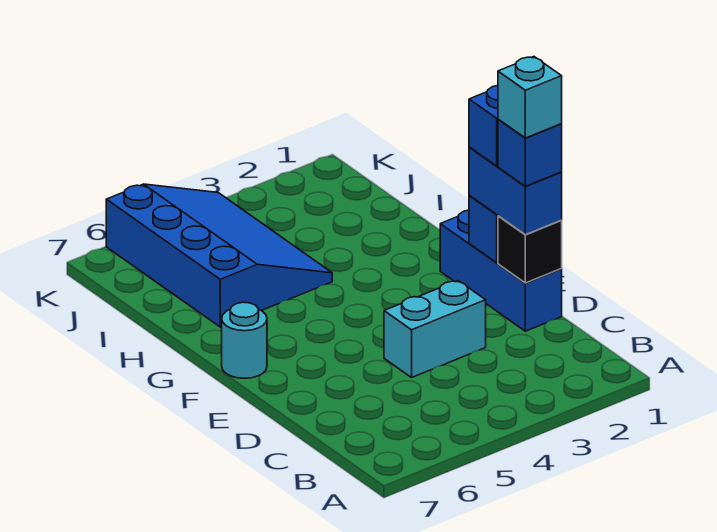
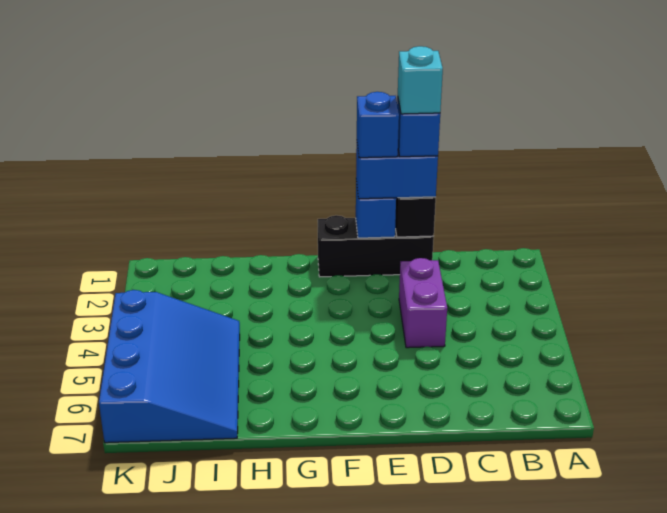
blue brick D1:F1 level 1 -> black brick D1:F1 level 1
cyan brick D3:D4 level 1 -> purple brick D3:D4 level 1
cyan round brick F7 level 1 -> none
blue slope H4:K6 level 1 top 6 -> blue slope I4:K7 level 1 top K

